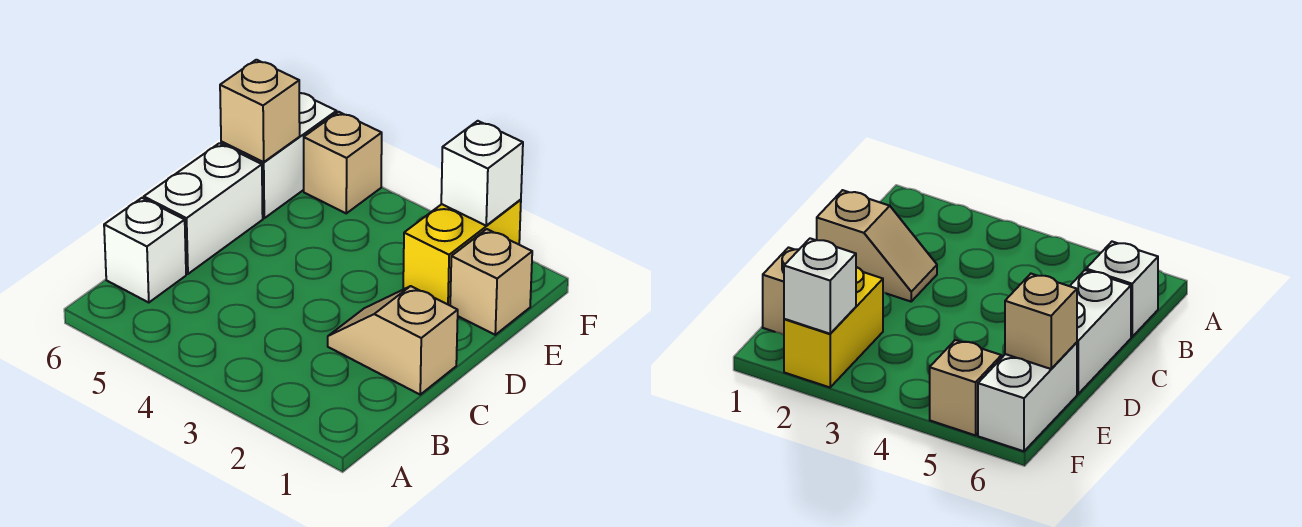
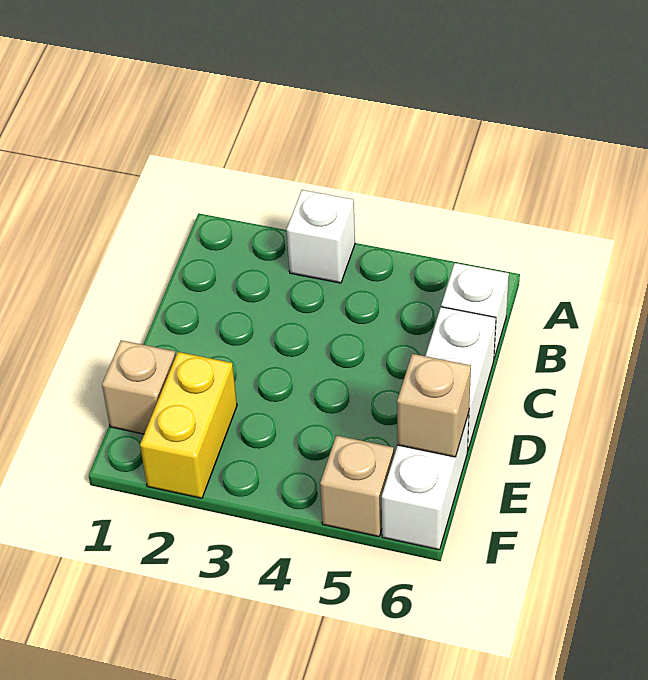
tan slope C1:C2 level 1 top 1 -> none
white brick F2 level 2 -> white brick A3 level 1

